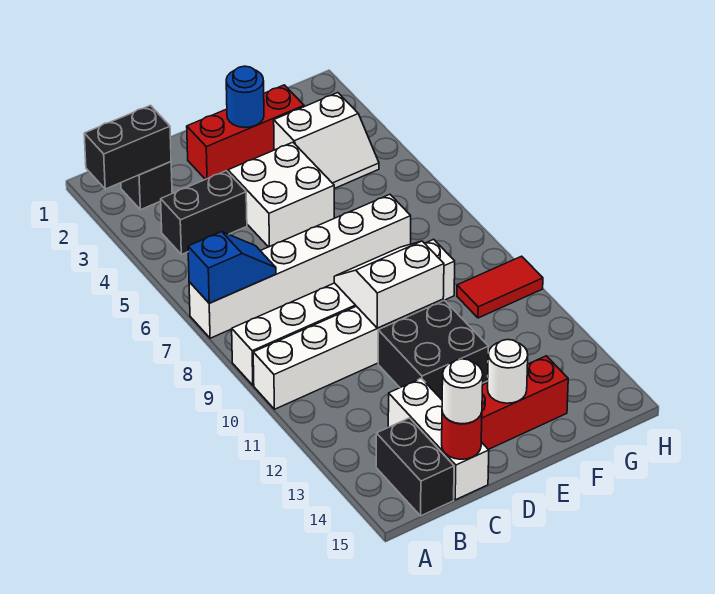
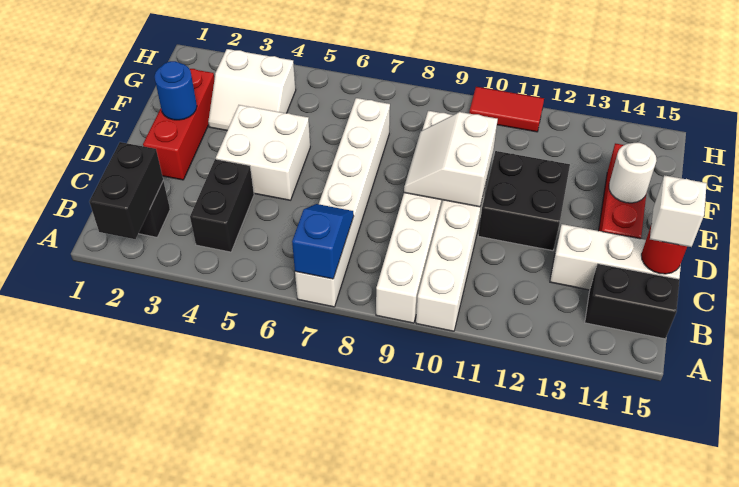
white round brick C15 level 3 -> white brick C15 level 3
white slope F3:G4 level 1 top 3 -> white slope F3:G4 level 1 top G
red tile G10:H10 level 1 -> red tile H10:H11 level 1

